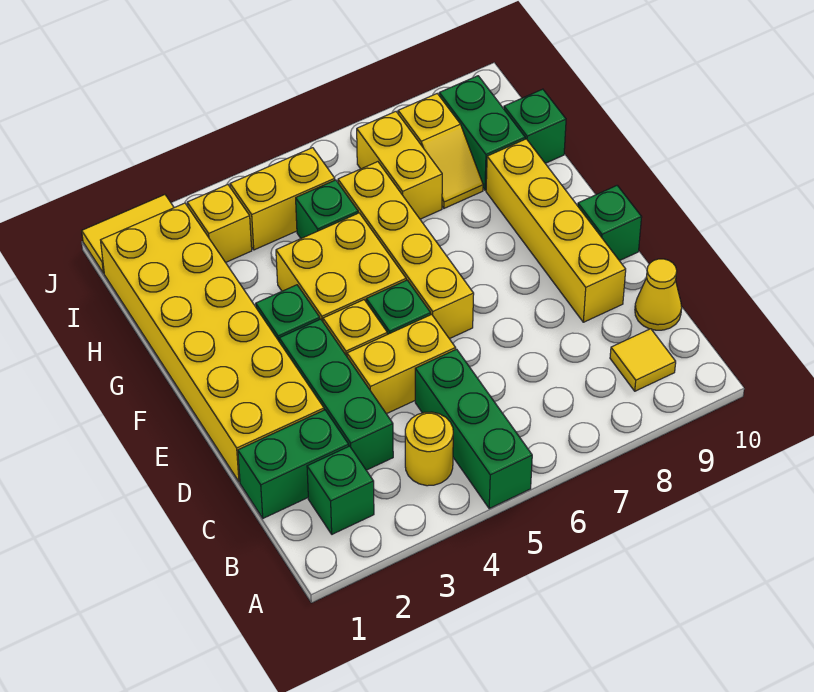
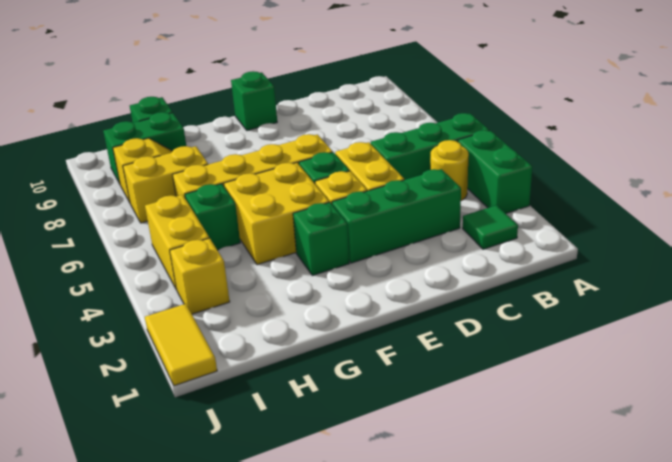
green brick B2 level 1 -> green tile B2 level 1
yellow tile B9 level 1 -> none
green brick C1:C2 level 1 -> green brick A3:A4 level 1
yellow cone C10 level 1 -> none
yellow brick D1:I2 level 1 -> none
yellow brick D9:G9 level 1 -> none

